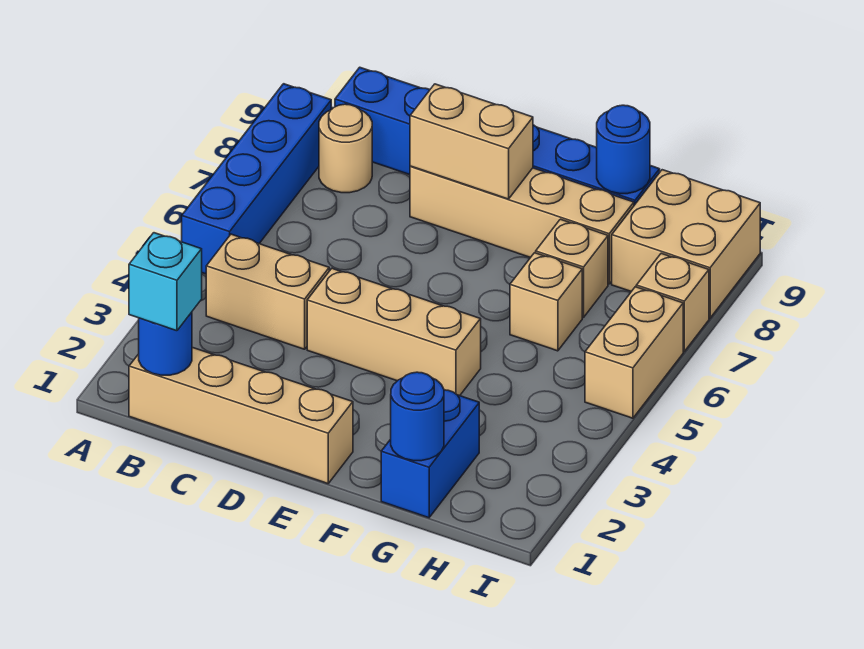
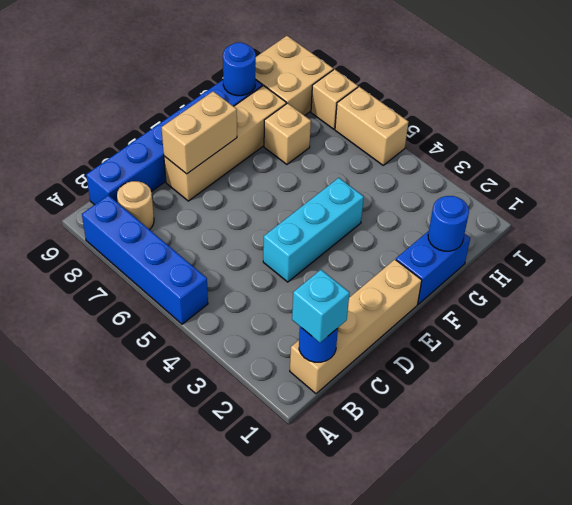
tan brick B4:C4 level 1 -> none
tan brick D4:F4 level 1 -> cyan brick D4:F4 level 1
blue brick G1:G2 level 1 -> blue brick F1:G1 level 1
tan brick G6 level 1 -> none

